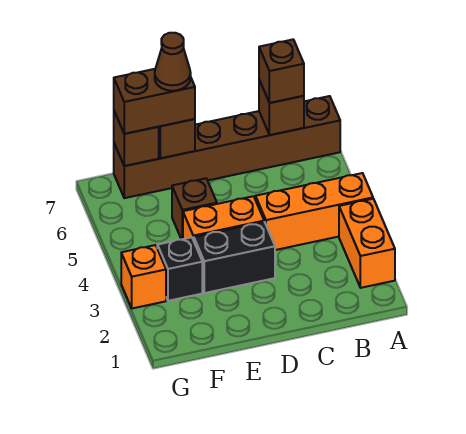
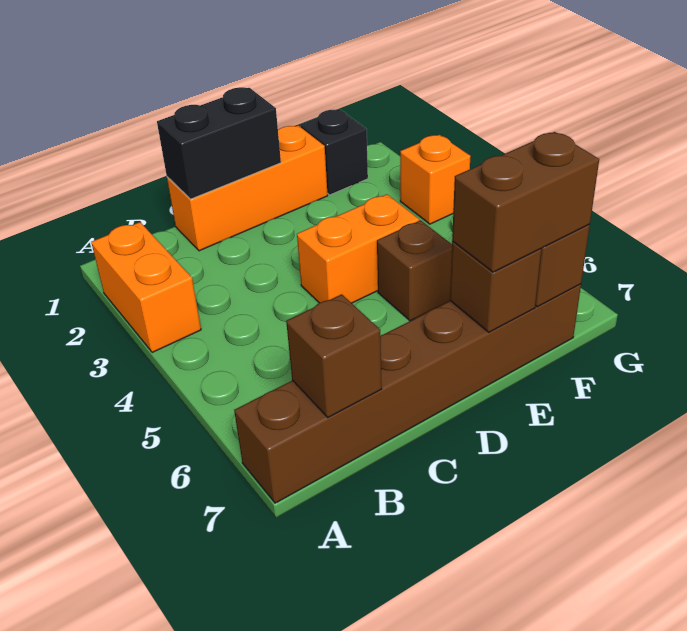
orange brick A4:C4 level 1 -> orange brick C1:E1 level 1
brown brick B7 level 3 -> none
black brick D3:E3 level 1 -> black brick C1:D1 level 2
brown cone E7 level 4 -> none
black brick F3 level 1 -> black brick F1 level 1

